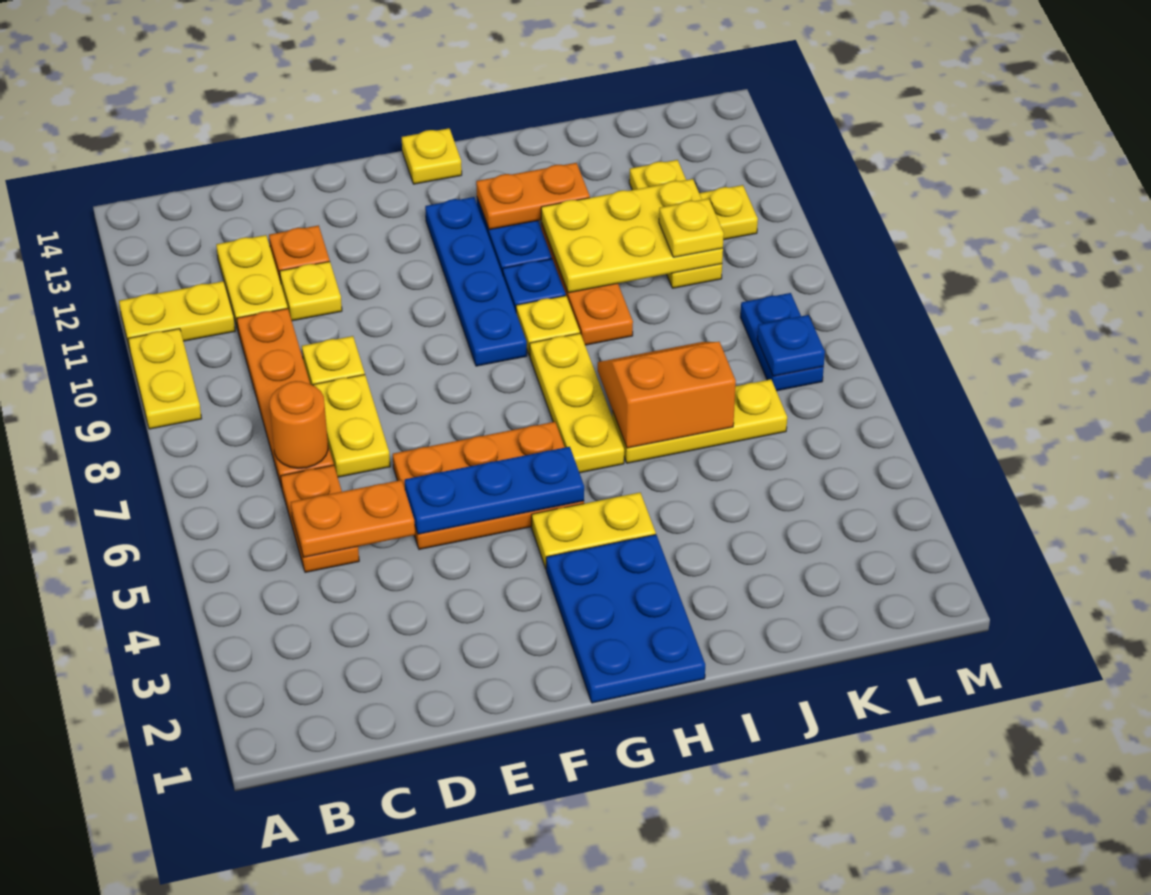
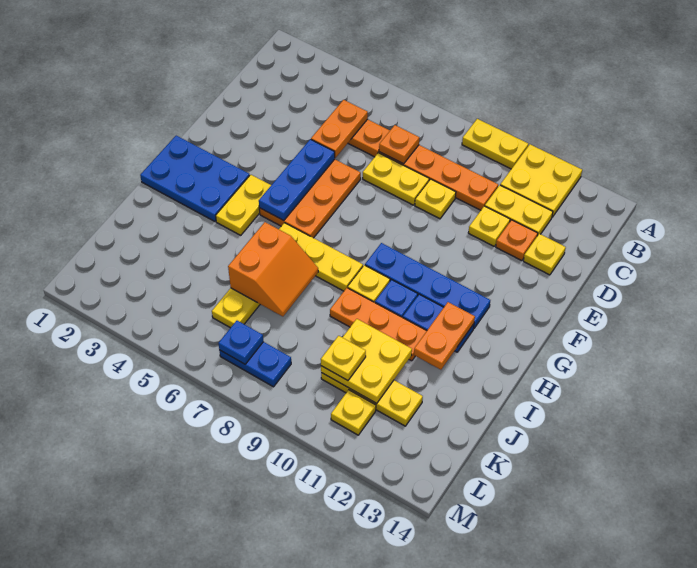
yellow plate A11:B11 level 1 -> yellow plate A11:B12 level 1
orange round brick C7 level 2 -> orange plate C7 level 2
yellow plate G14 level 1 -> yellow plate D13 level 1
yellow plate I10:K11 level 2 -> yellow plate J10:K11 level 2

